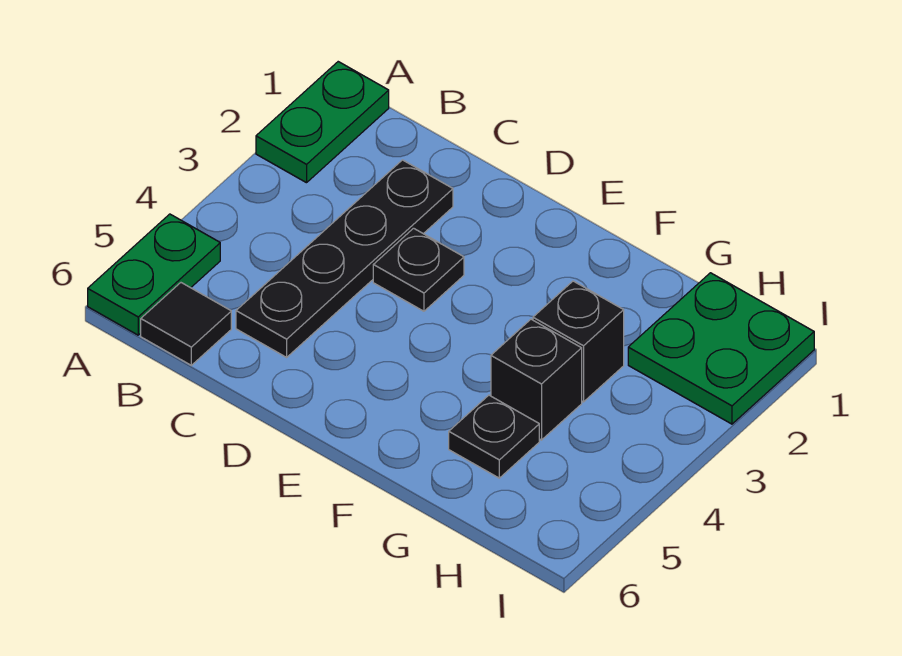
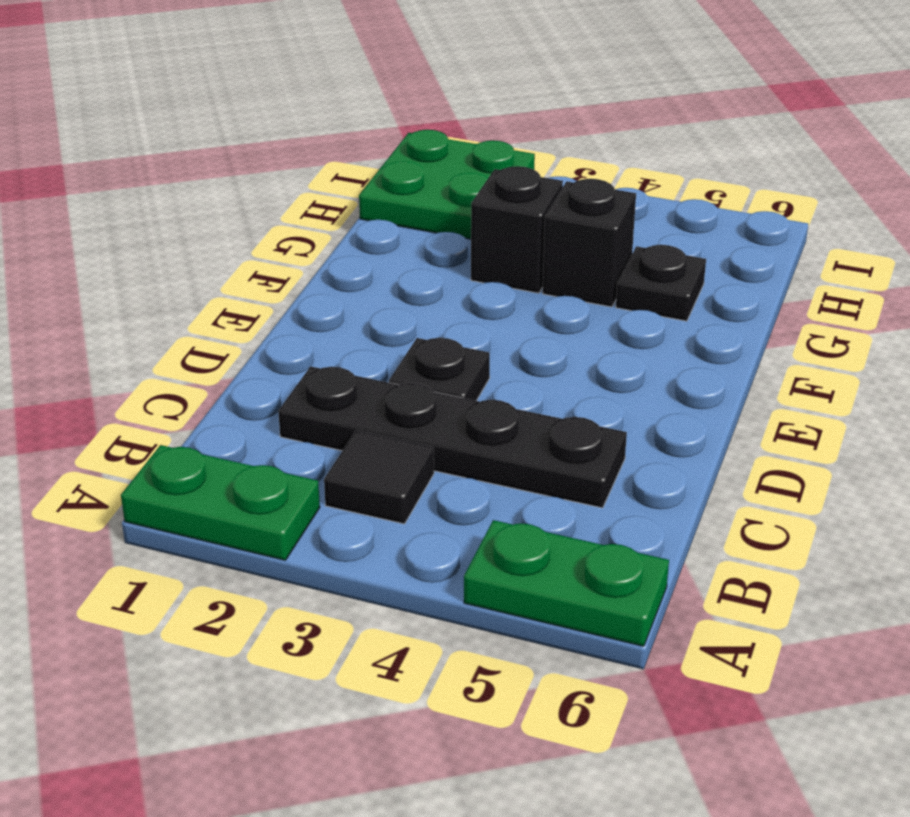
black tile B6 level 1 -> black tile B3 level 1

